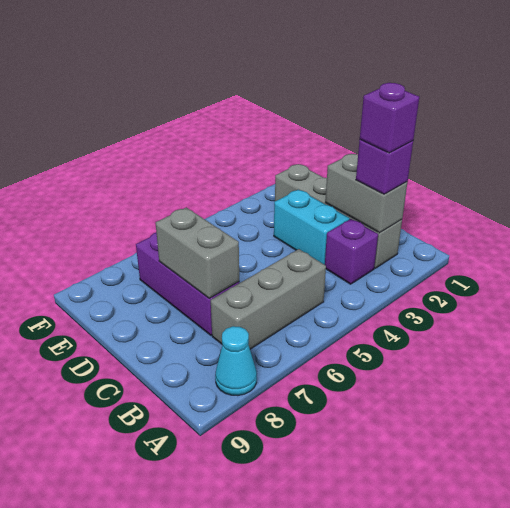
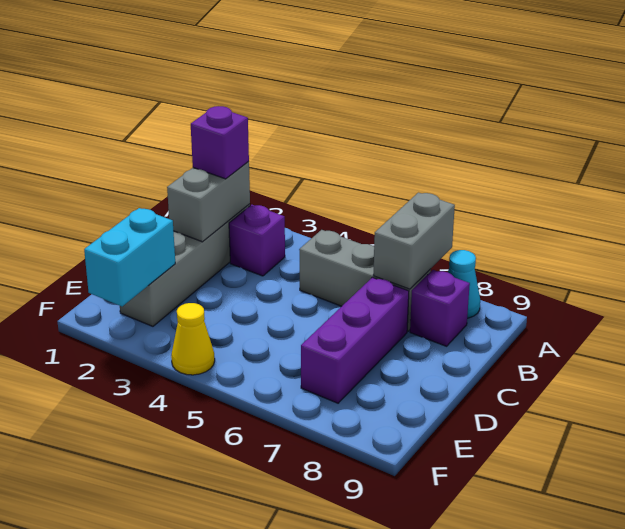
purple brick B2 level 4 -> purple brick B8 level 1
cyan brick C3:D3 level 1 -> cyan brick E2:F2 level 2
grey brick C7:D7 level 2 -> grey brick A7:B7 level 2
none -> yellow cone F4 level 1

